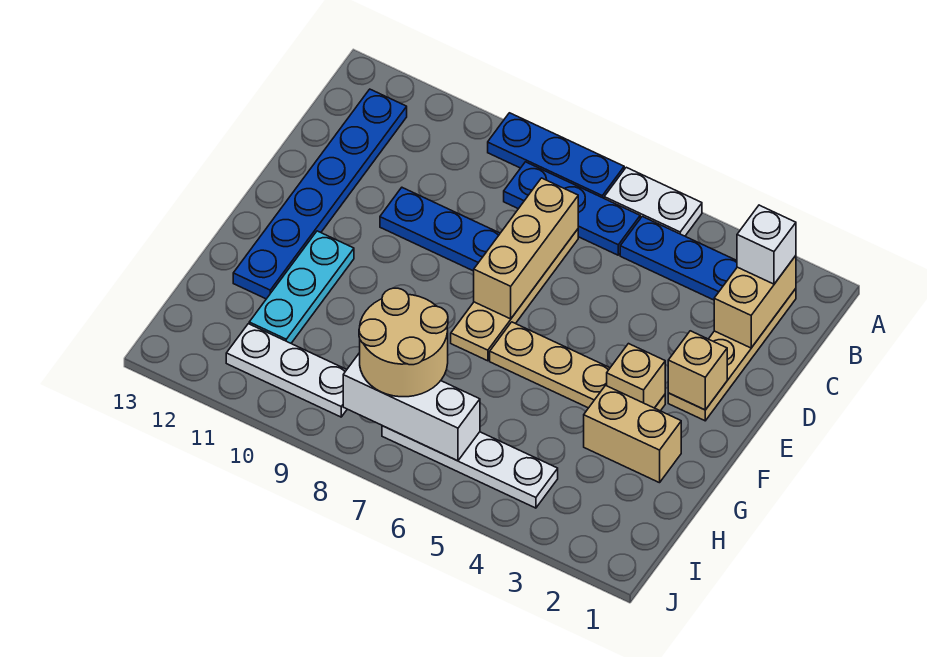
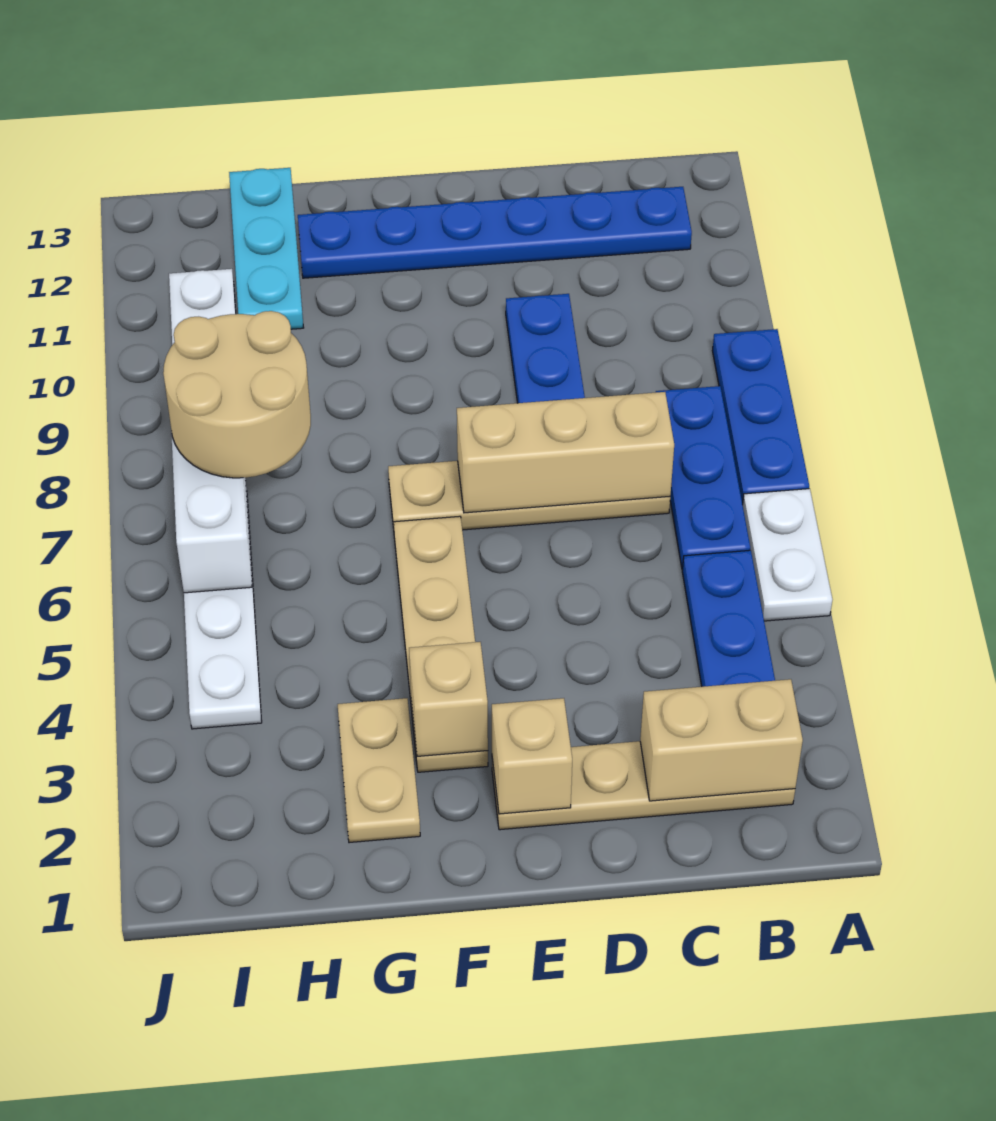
white brick B2 level 3 -> none
cyan plate F11:H11 level 1 -> cyan plate H11:H13 level 1
tan brick G2:G3 level 1 -> tan plate G2:G3 level 1

